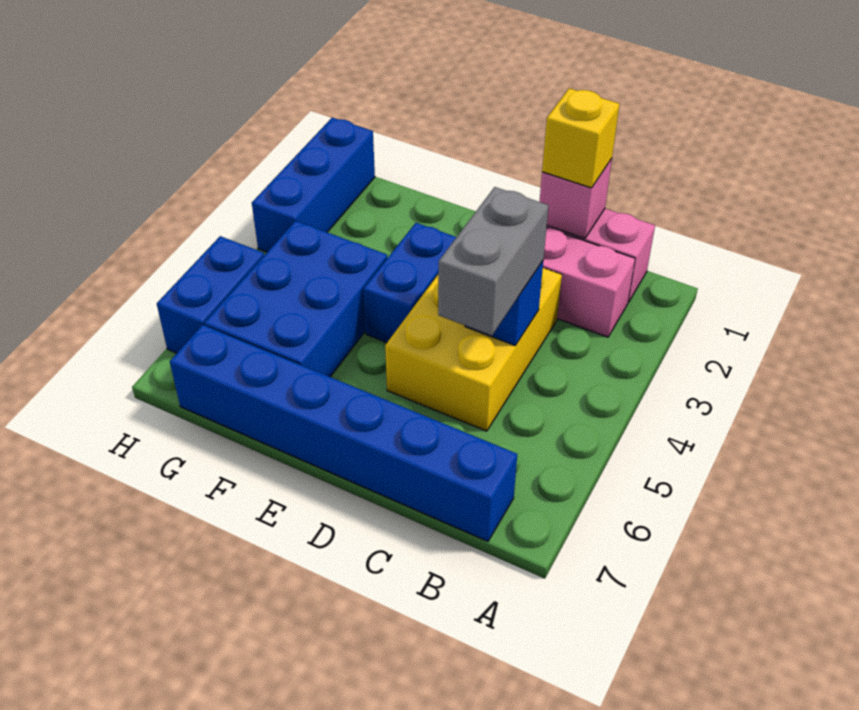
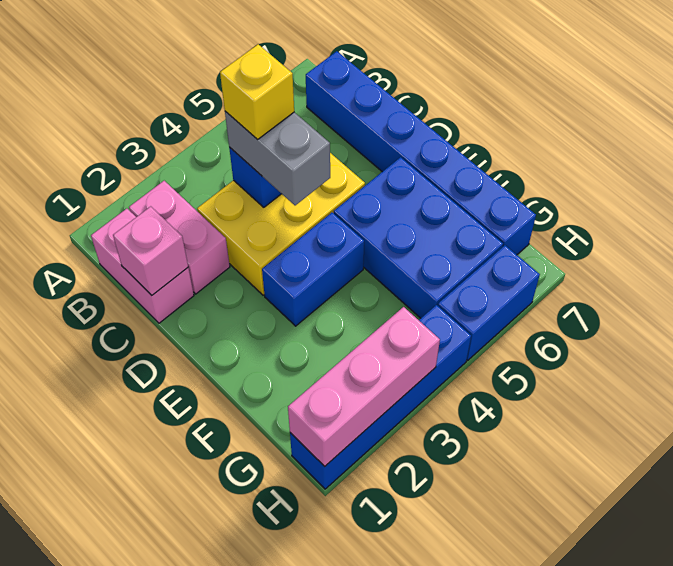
yellow brick C1 level 3 -> yellow brick C4 level 4
grey brick C4:C5 level 3 -> grey brick C4:D4 level 3
blue brick F4:G6 level 1 -> blue brick E5:G6 level 1
blue brick H1:H3 level 1 -> blue brick H1:H4 level 1
none -> pink brick H1:H3 level 2

